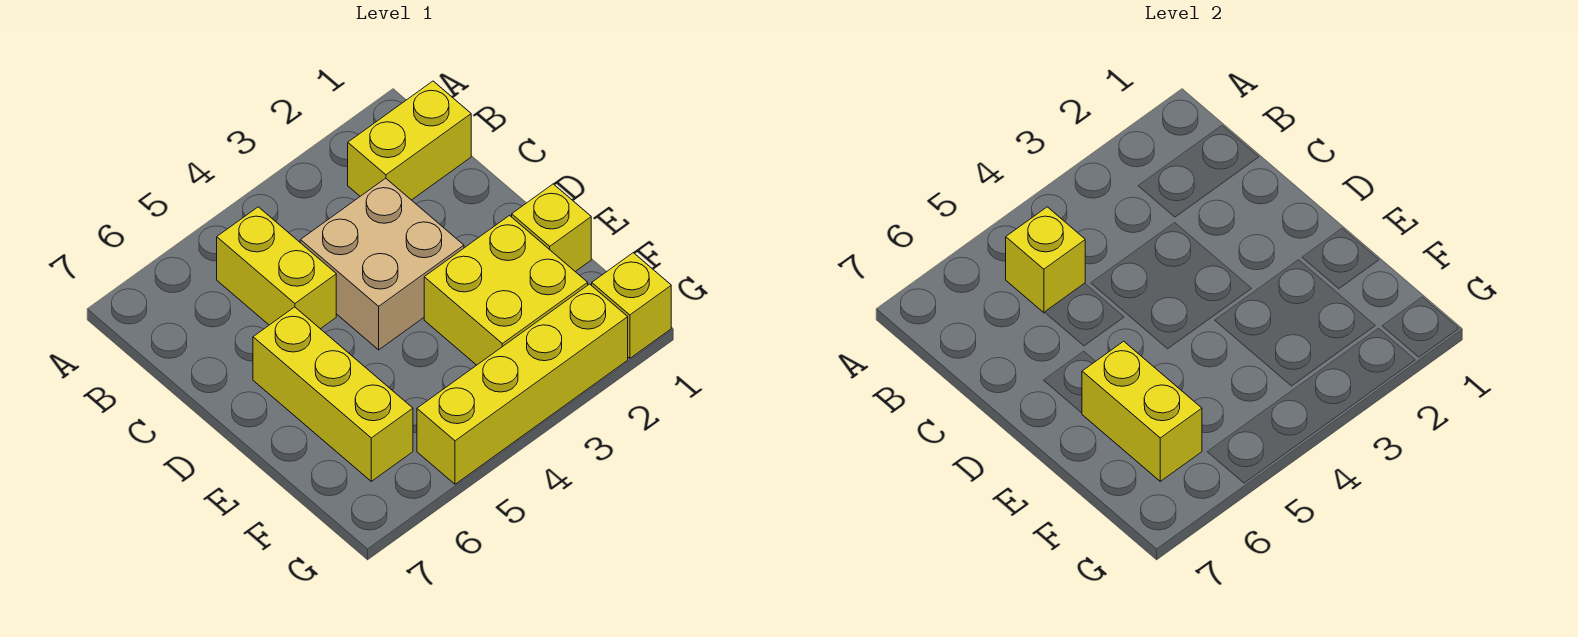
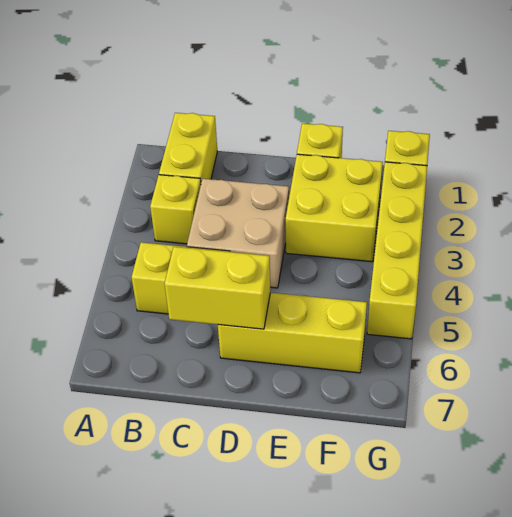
yellow brick B5 level 2 -> yellow brick B3 level 1
yellow brick E6:F6 level 2 -> yellow brick C6:D6 level 2

